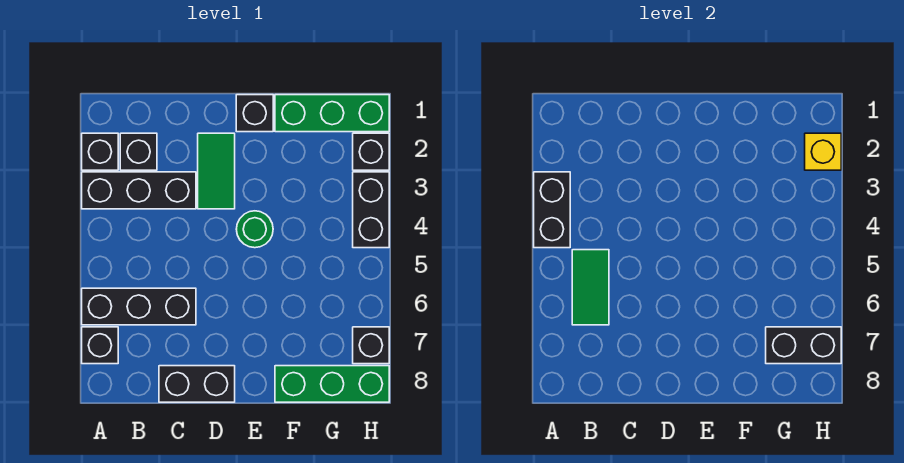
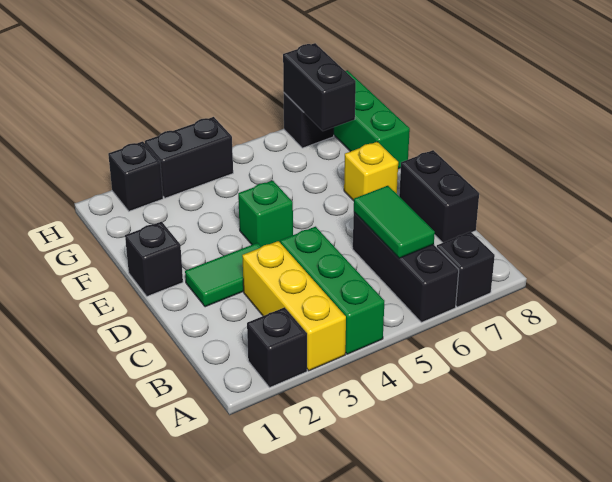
black brick A3:C3 level 1 -> yellow brick A3:C3 level 1
black brick A3:A4 level 2 -> none
black brick B2 level 1 -> none
green tile B5:B6 level 2 -> green tile B6:C6 level 2
green round brick E4 level 1 -> green brick E4 level 1
green brick F1:H1 level 1 -> green brick A4:C4 level 1
yellow brick H2 level 2 -> yellow brick E7 level 1

